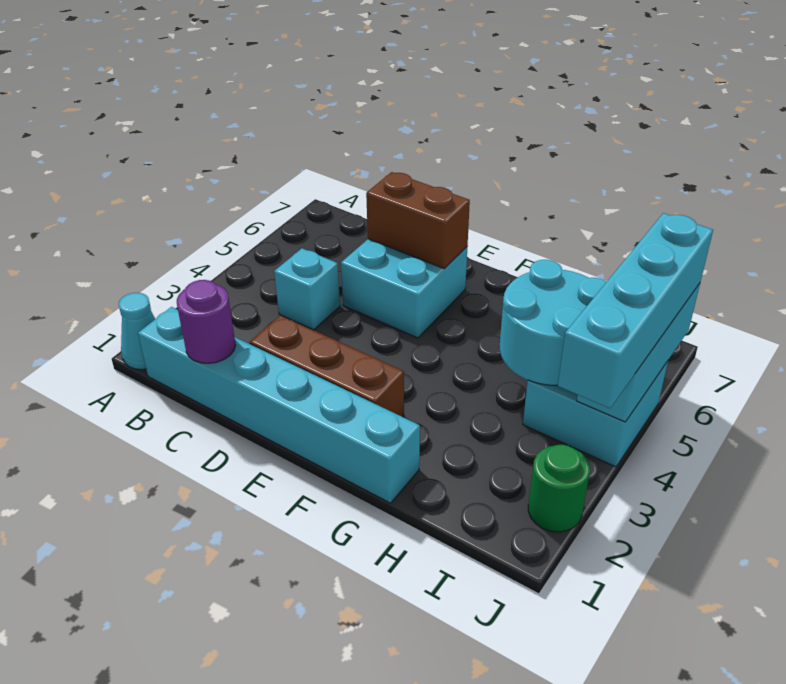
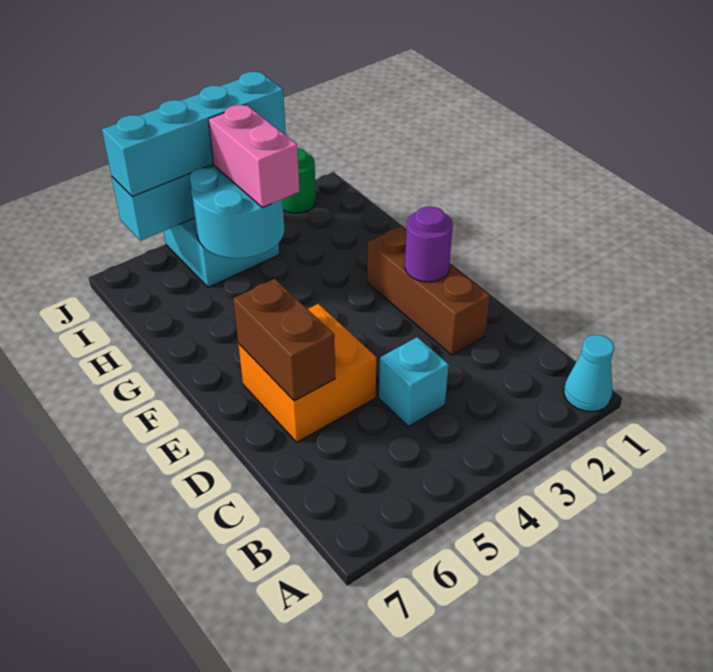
cyan brick B1:G1 level 1 -> none
purple round brick C1 level 2 -> purple round brick E2 level 2
cyan brick D5:E6 level 1 -> orange brick D5:E6 level 1
none -> pink brick H4:I4 level 3

